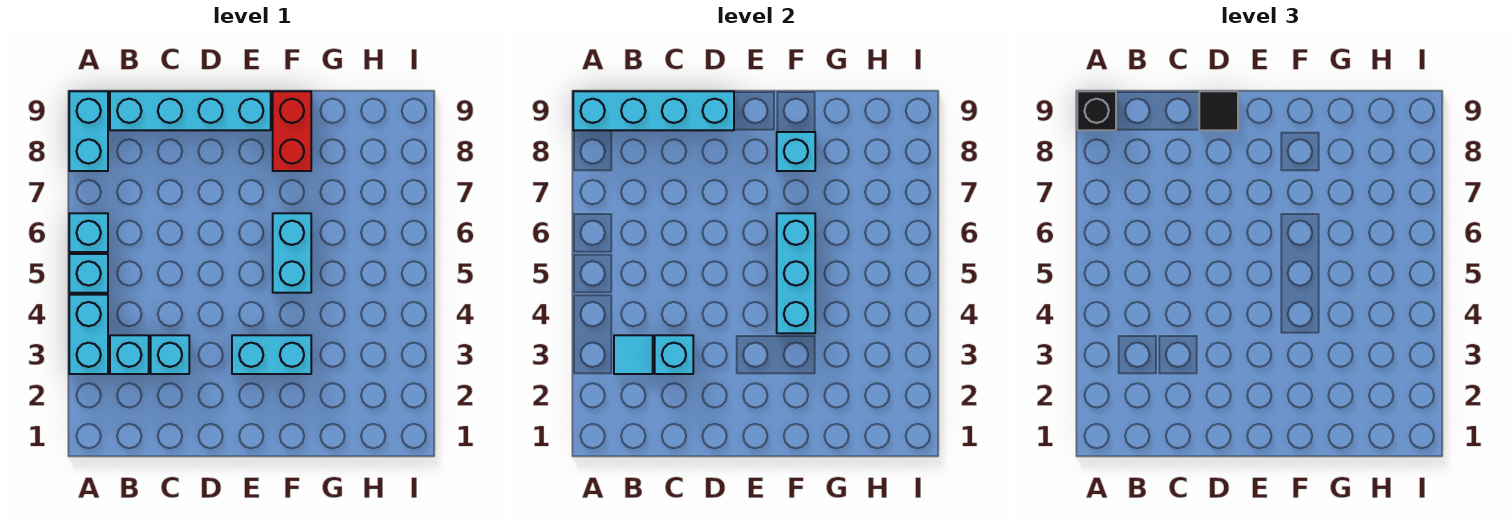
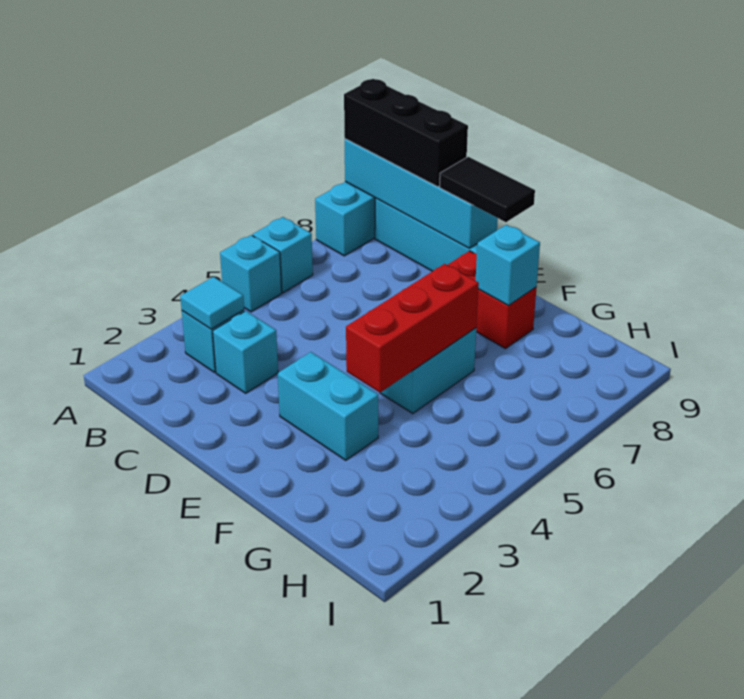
cyan brick A3:A4 level 1 -> none
black brick A9 level 3 -> black brick A9:C9 level 3
cyan brick C3 level 2 -> none
black tile D9 level 3 -> black tile D9:E9 level 3
cyan brick F4:F6 level 2 -> red brick F4:F6 level 2
red brick F8:F9 level 1 -> red brick E8:F8 level 1

